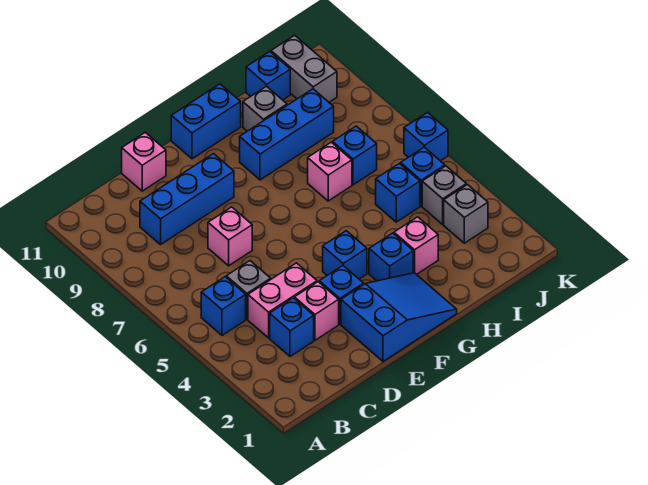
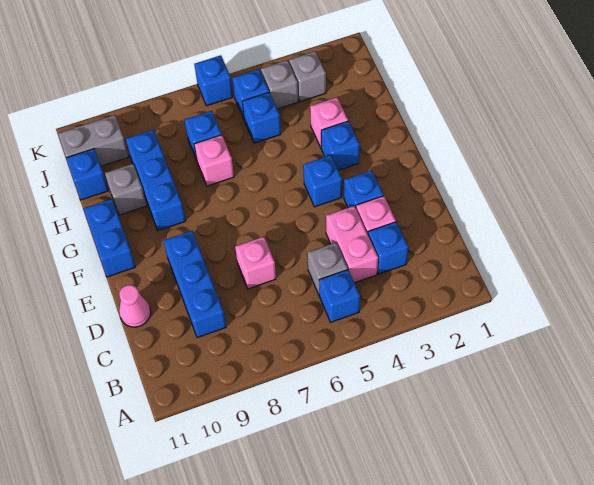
pink brick D11 level 1 -> pink cone D11 level 1
blue slope E1:G2 level 1 top E -> none

